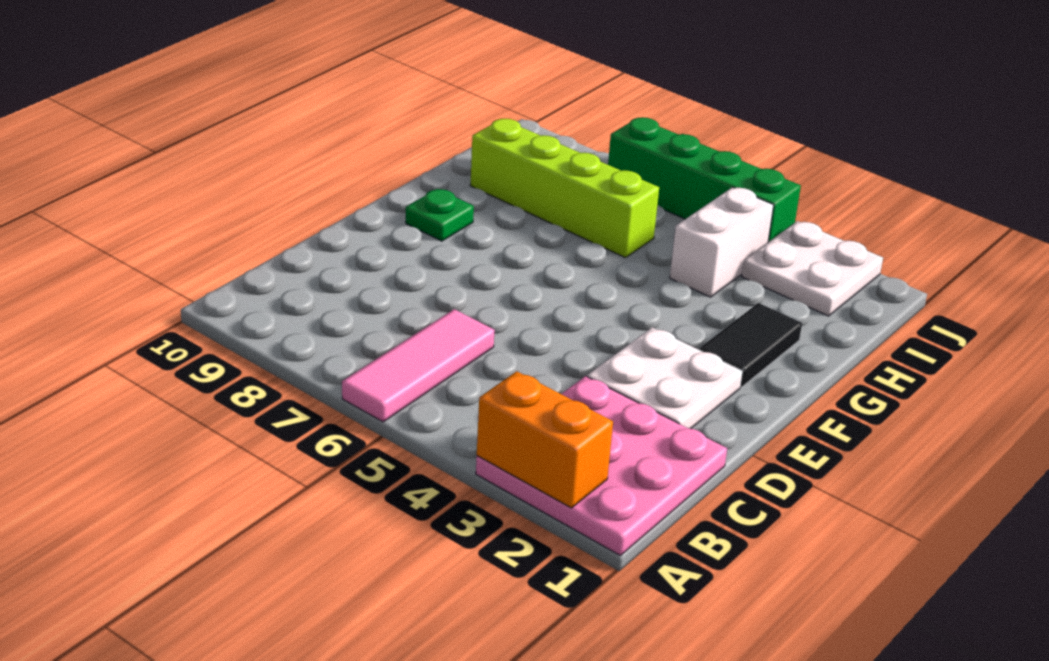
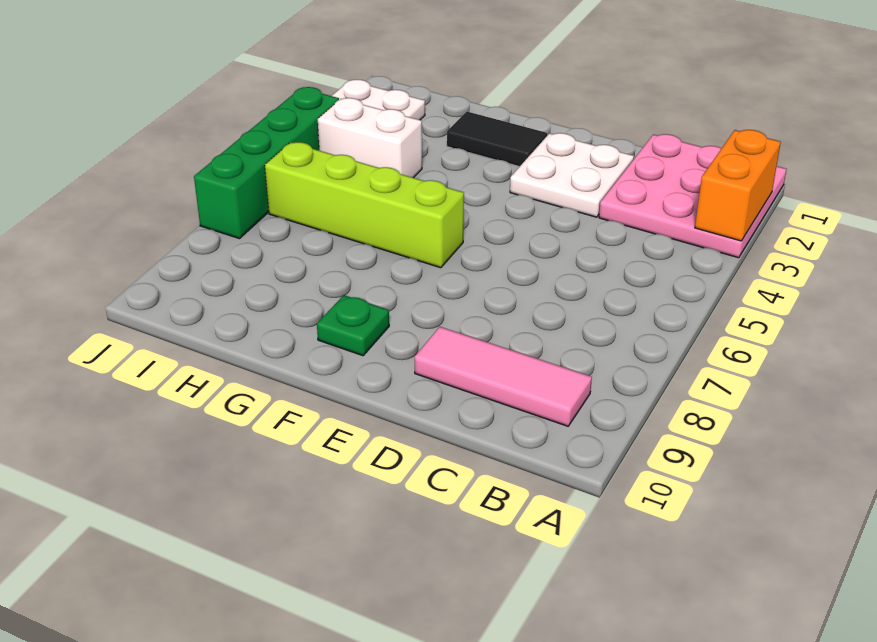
pink tile A6:C6 level 1 -> pink tile B9:D9 level 1
lime brick H6:H9 level 1 -> lime brick F6:I6 level 1

